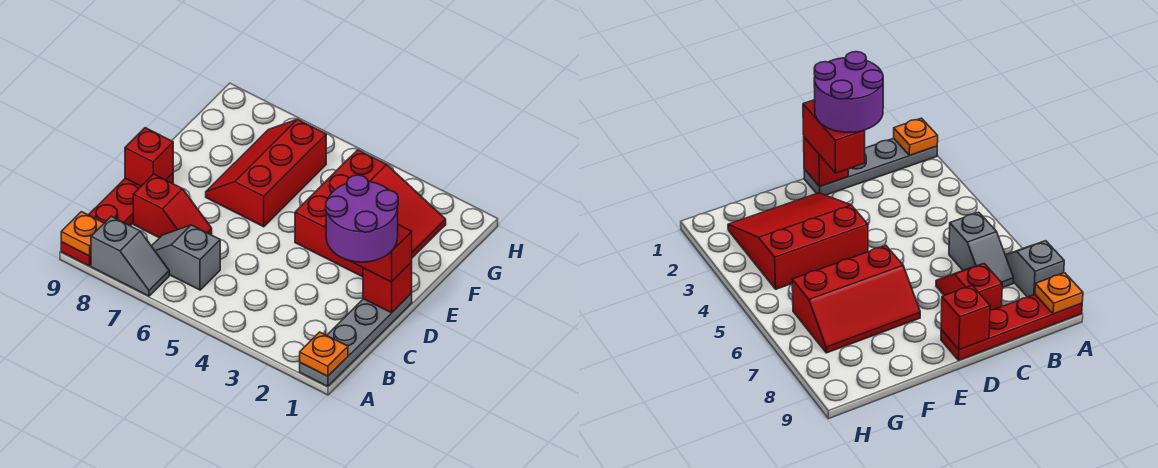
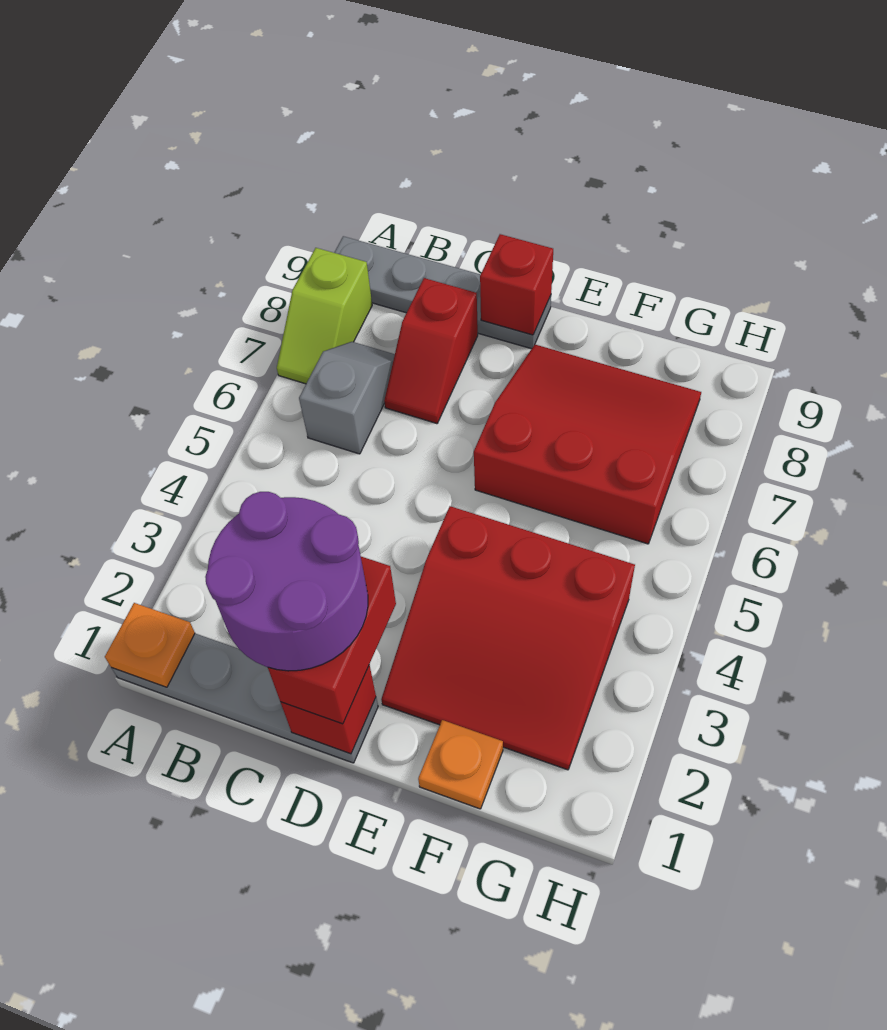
grey slope A7:A8 level 1 top 8 -> lime slope A7:A8 level 1 top 8
red plate A9:D9 level 1 -> grey plate A9:D9 level 1
orange plate A9 level 2 -> orange plate F1 level 1
red slope E6:G7 level 1 top 6 -> red slope E6:G8 level 1 top 6

